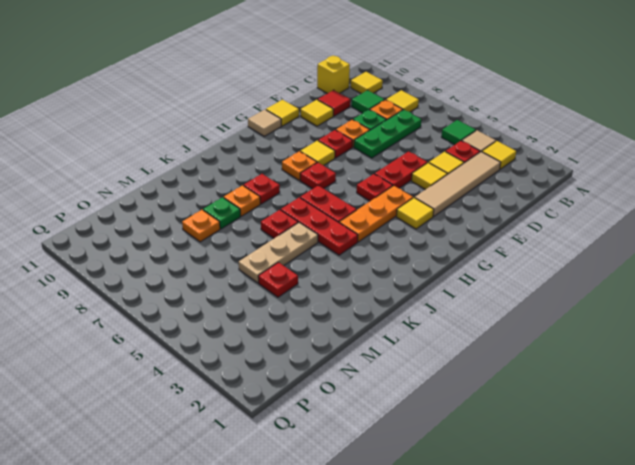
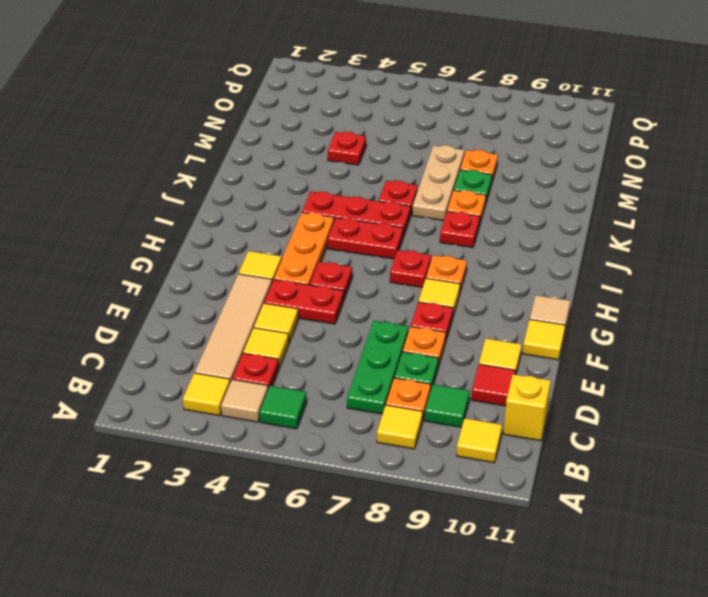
red plate E5:F5 level 1 -> red plate F4:F5 level 1
tan plate K5:M5 level 1 -> tan plate K7:M7 level 1

